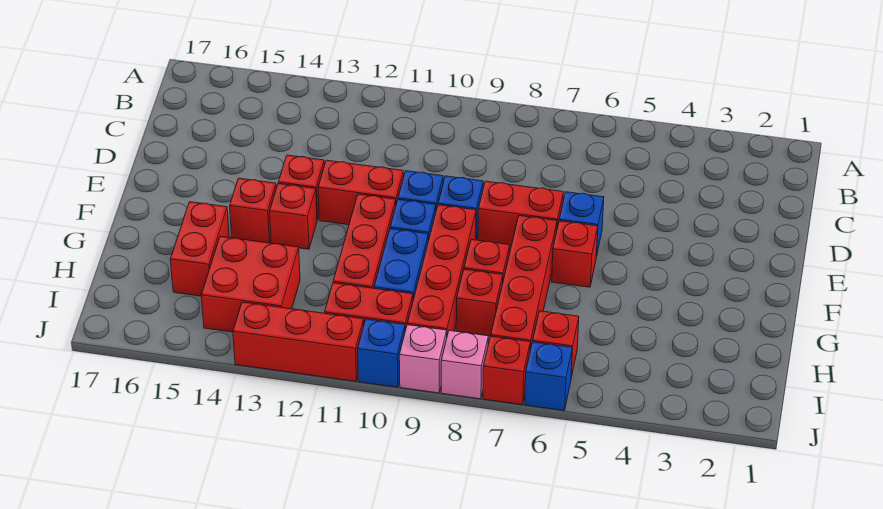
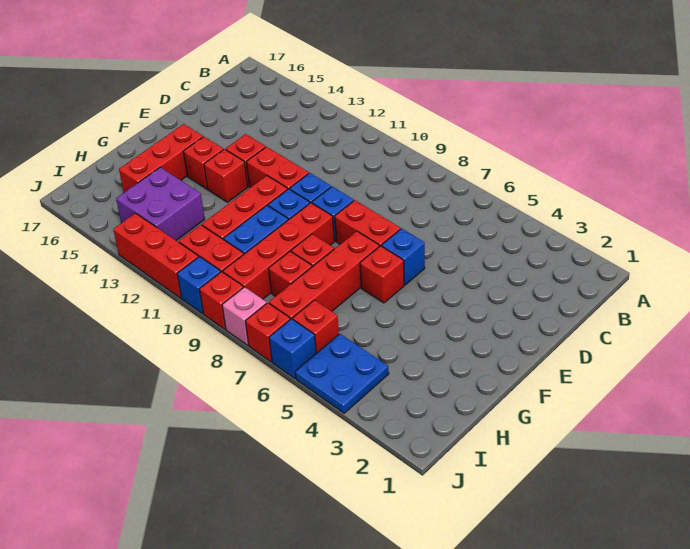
red brick G15:H15 level 1 -> red brick F15:H15 level 1
red brick H13:I14 level 1 -> purple brick H13:I14 level 1
none -> blue plate I4:J5 level 1
pink brick J9 level 1 -> red brick J9 level 1

